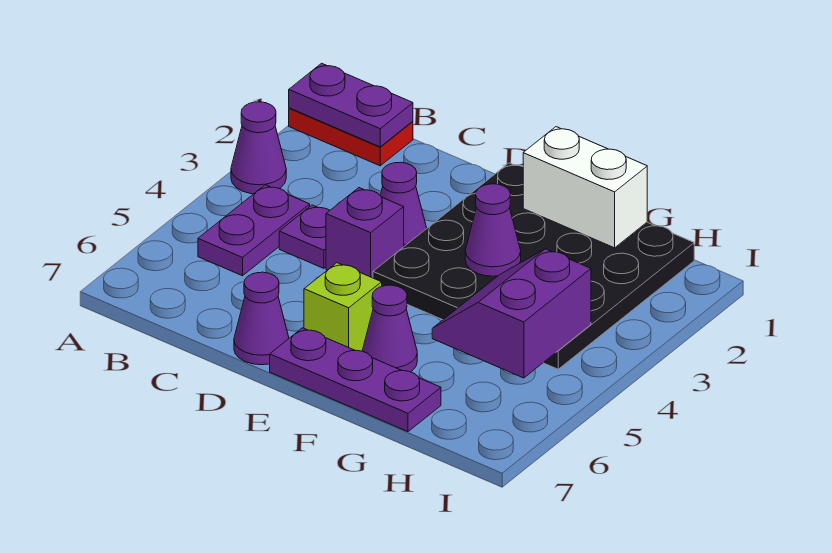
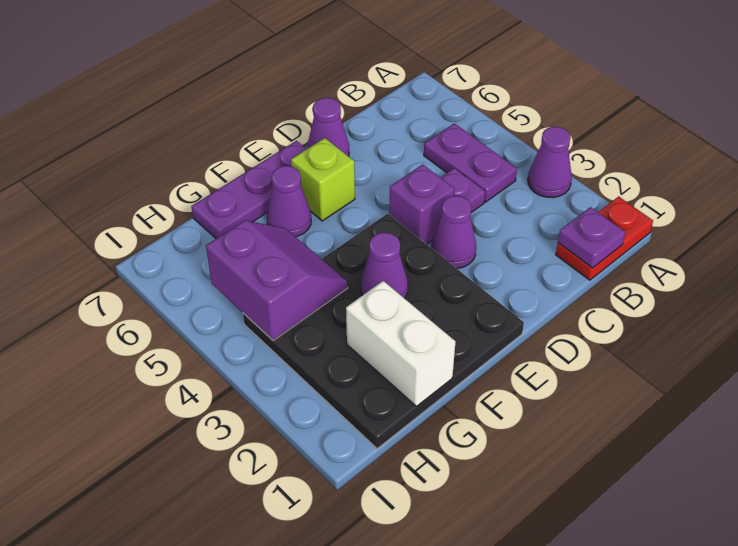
purple plate A1:B1 level 2 -> purple plate B1 level 2
white brick F1:G1 level 2 -> white brick G1:G2 level 2

